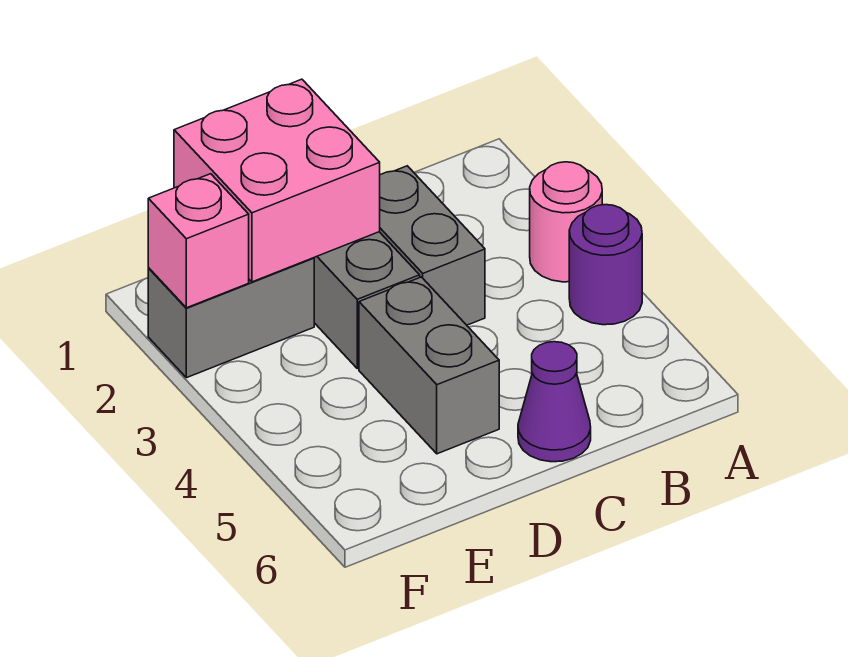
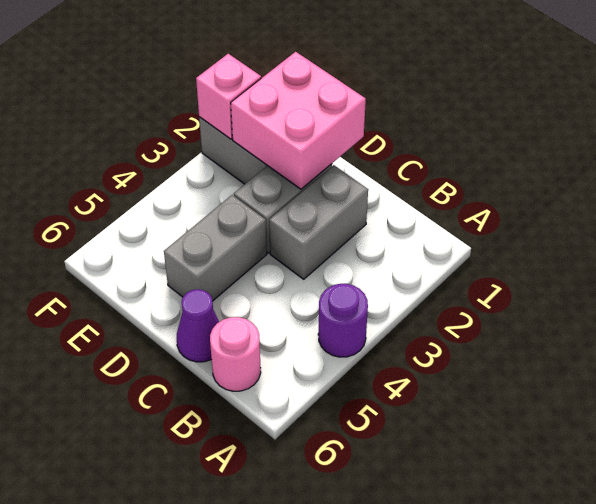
pink round brick A3 level 1 -> pink round brick B6 level 1

